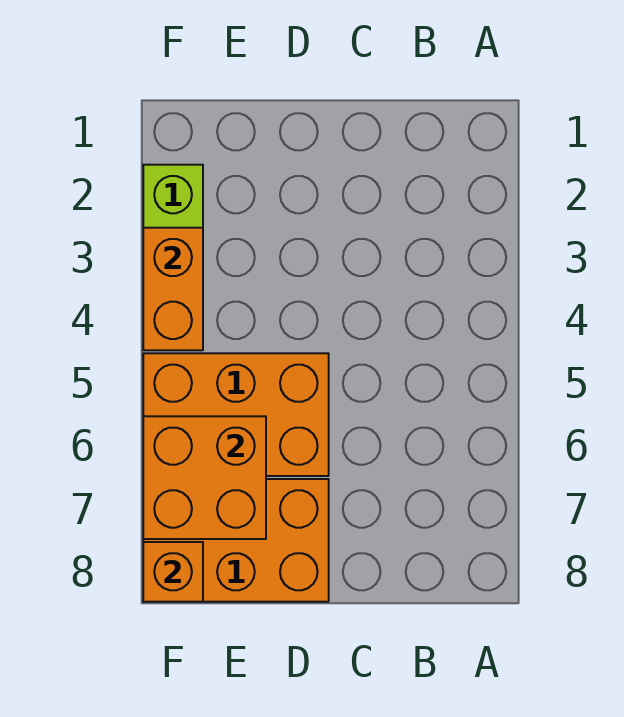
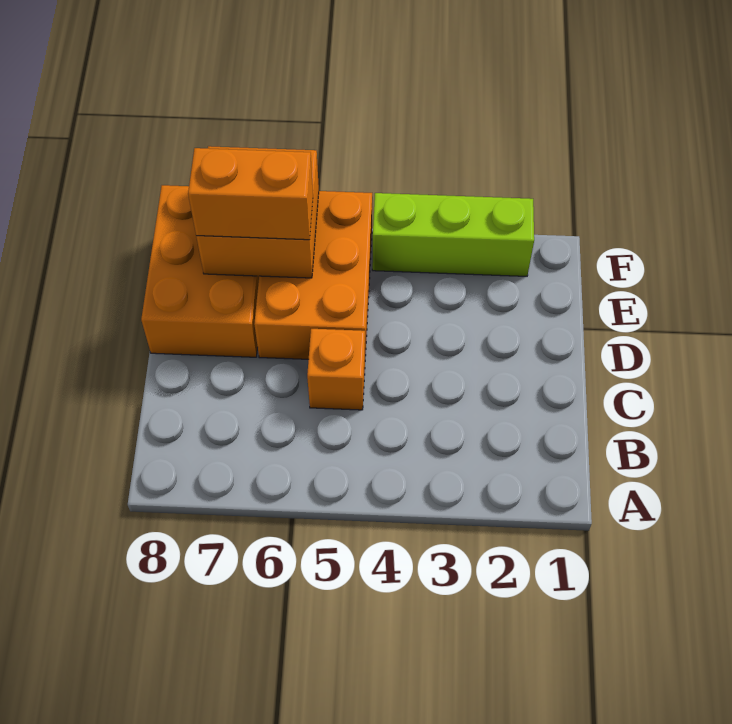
orange brick F3:F4 level 2 -> orange brick E6:E7 level 3
orange brick F8 level 2 -> orange brick C5 level 1

